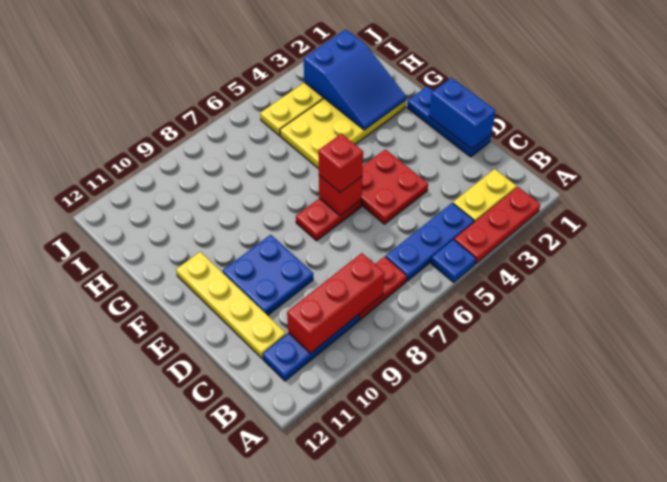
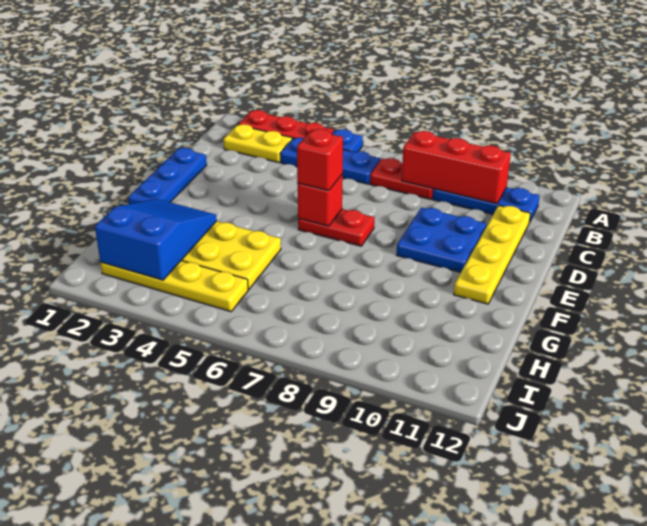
blue brick D1:E1 level 2 -> none
red plate D4:E5 level 1 -> none

